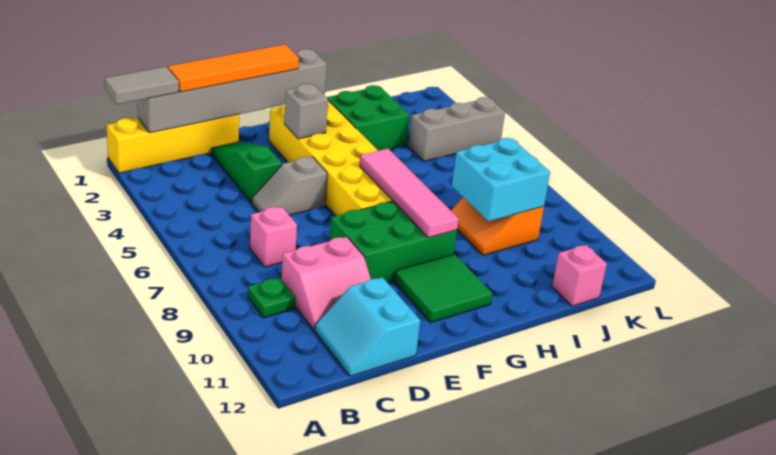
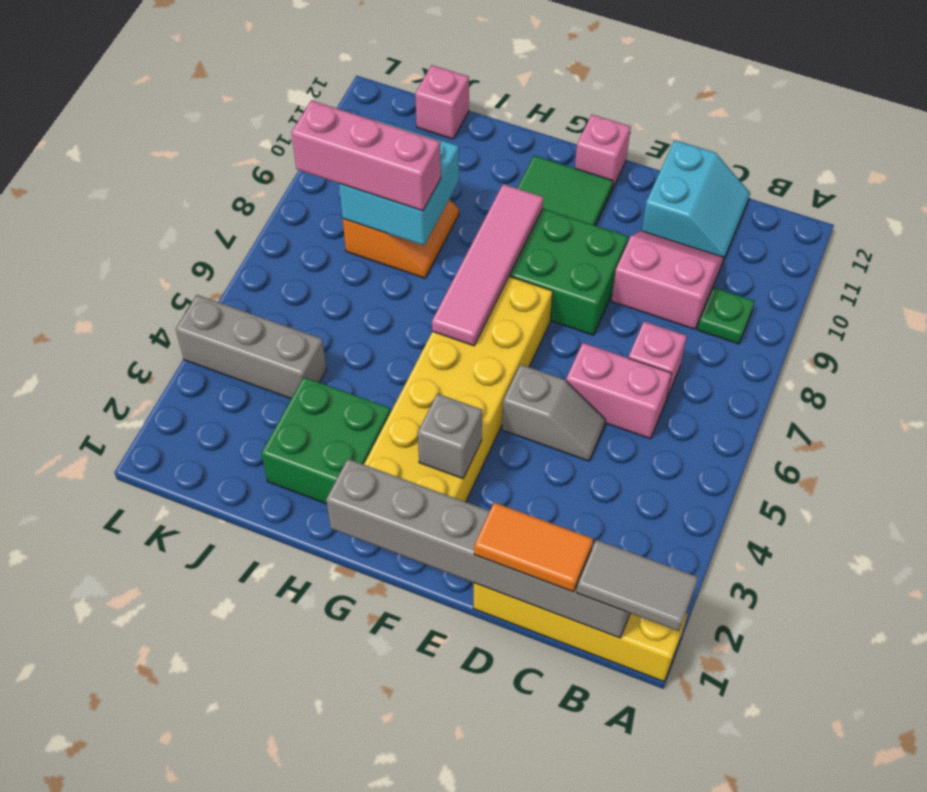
orange tile C1:F1 level 3 -> orange tile C1:D1 level 3
none -> pink brick C6:D6 level 1
green slope D2:D4 level 1 top 4 -> none
none -> pink brick F12 level 1
none -> pink brick I8:K8 level 3

